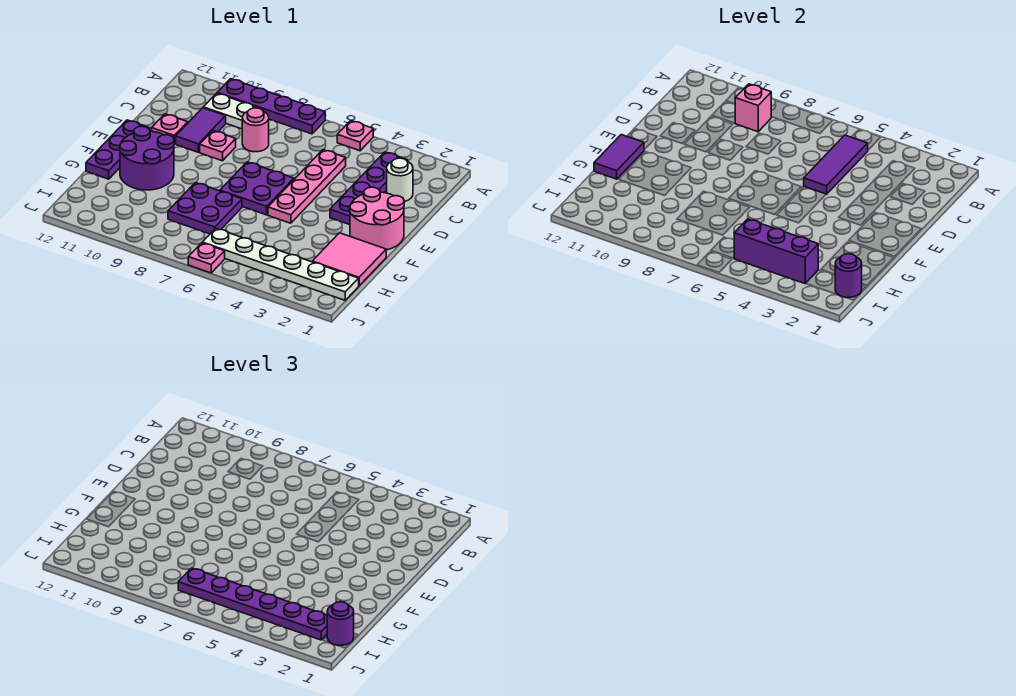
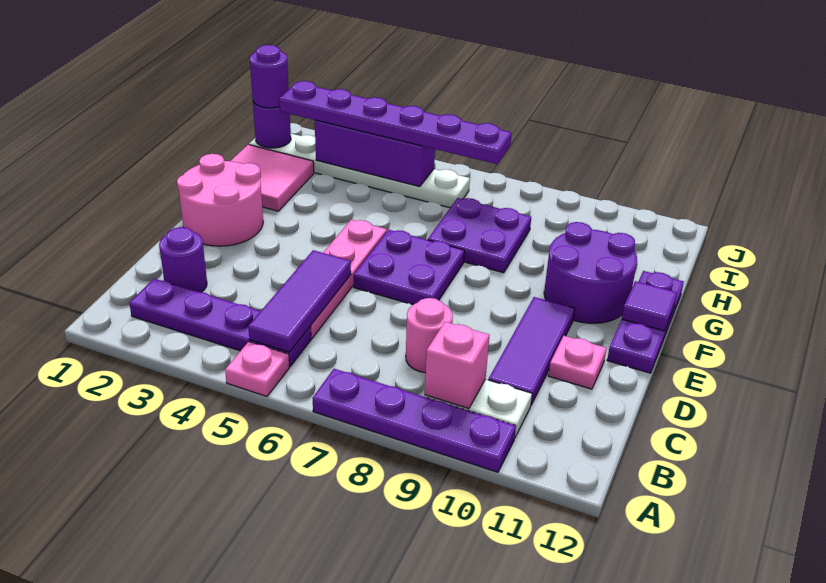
purple plate B3:E3 level 1 -> purple plate B2:B5 level 1
white round brick C2 level 1 -> purple round brick C2 level 1
purple tile C10:D10 level 1 -> purple tile C10:E10 level 1
pink plate D9 level 1 -> none
purple tile F12:G12 level 2 -> purple tile F12 level 2
pink plate J6 level 1 -> none

